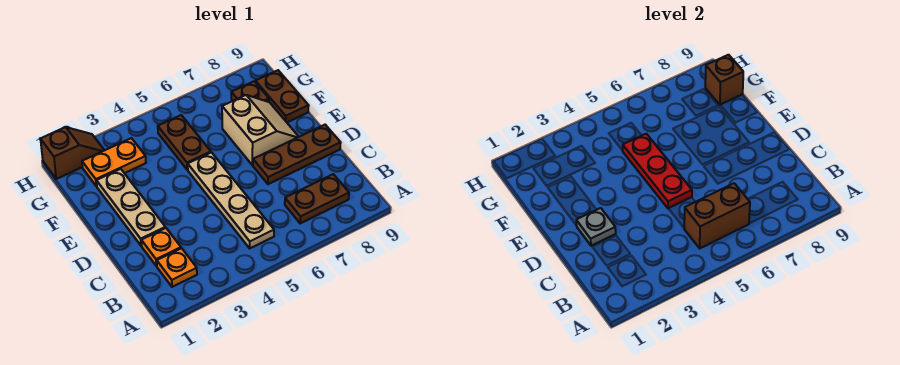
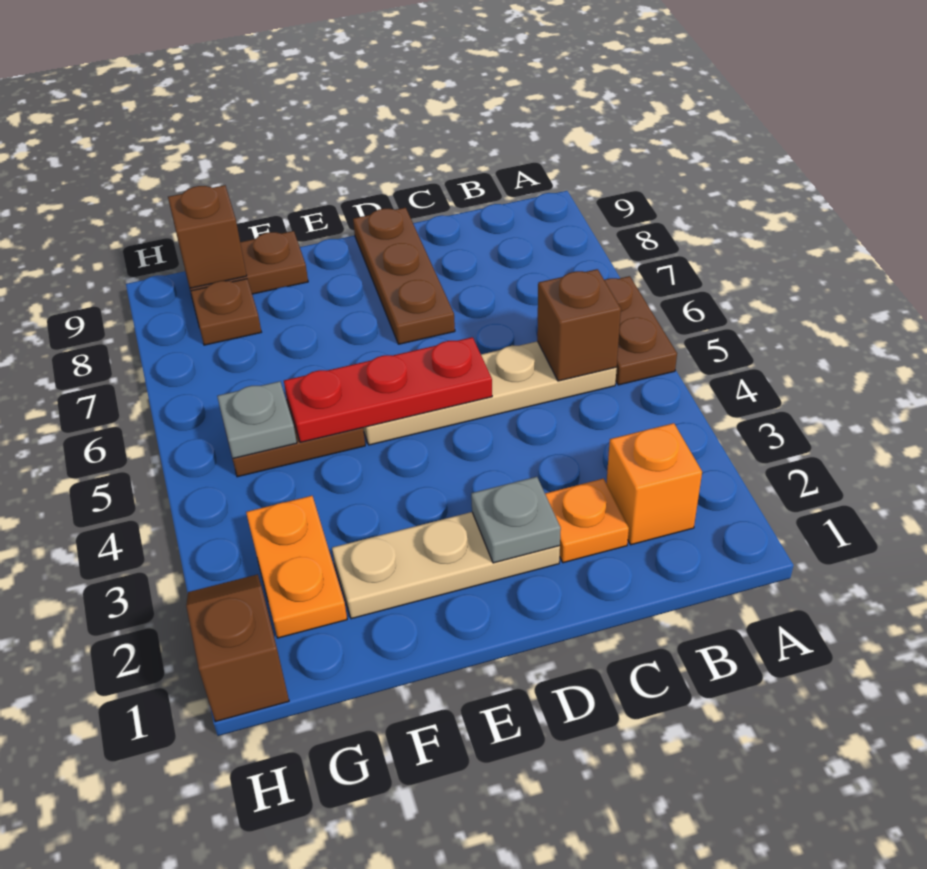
orange plate B2 level 1 -> orange brick B2 level 1
brown brick B5:B6 level 2 -> brown brick B5 level 2
brown plate B7:B8 level 1 -> brown plate A5:A6 level 1
tan slope E7:F8 level 1 top 7 -> none
none -> grey plate G5 level 2

